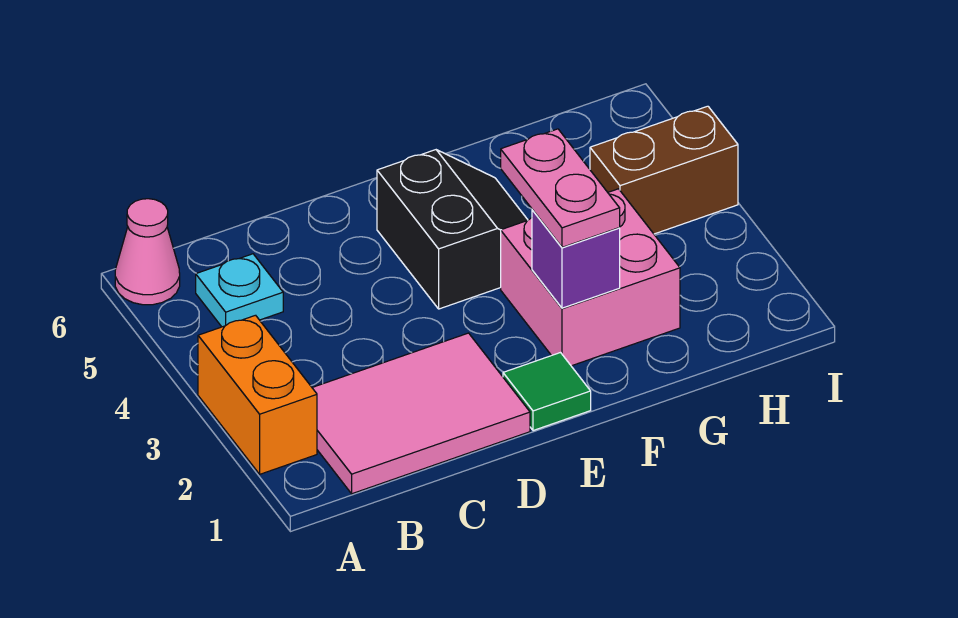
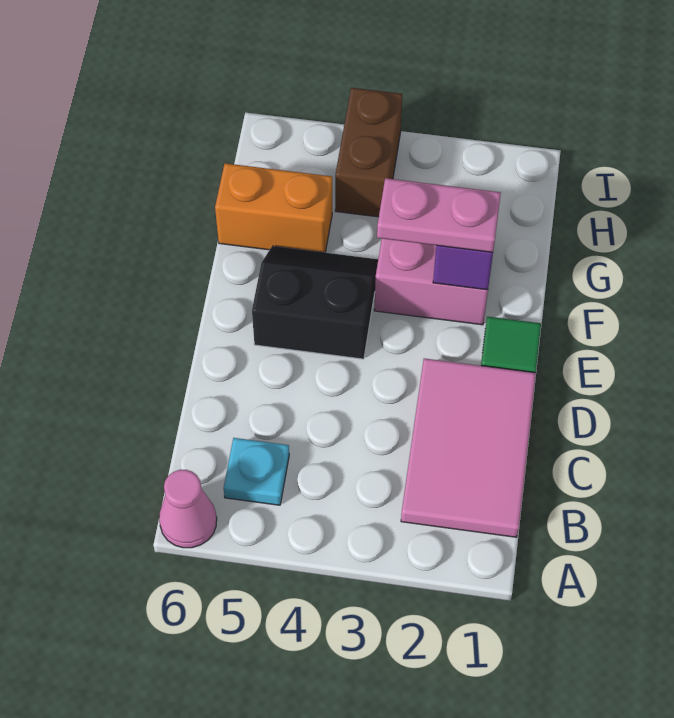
orange brick A2:A3 level 1 -> orange brick G5:G6 level 1

